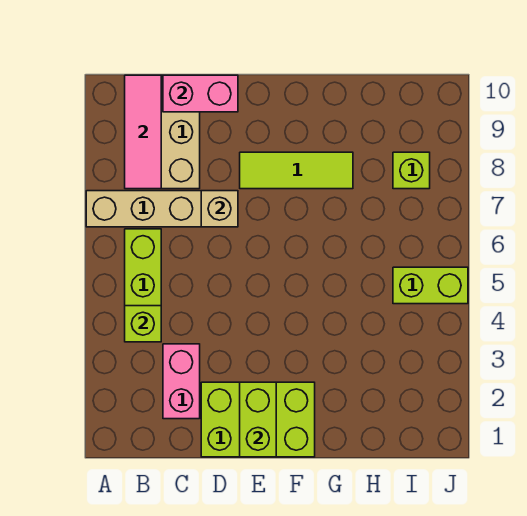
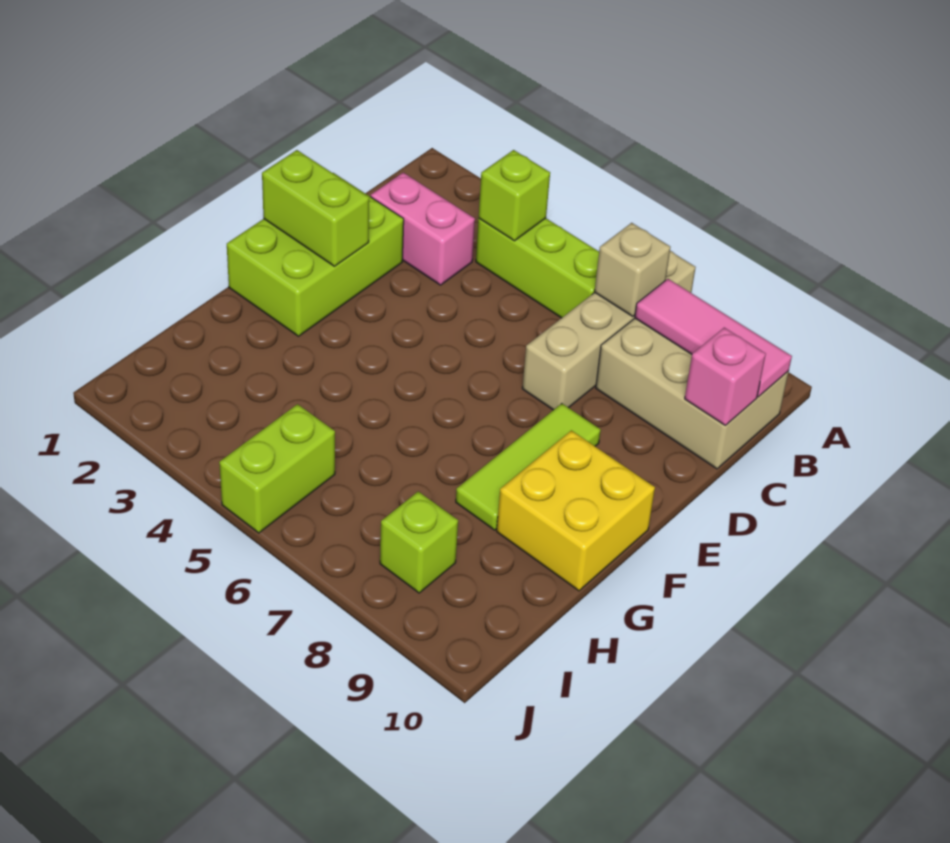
pink brick C10:D10 level 2 -> pink brick C10 level 2
tan brick D7 level 2 -> tan brick B7 level 2
none -> yellow brick F9:G10 level 1

